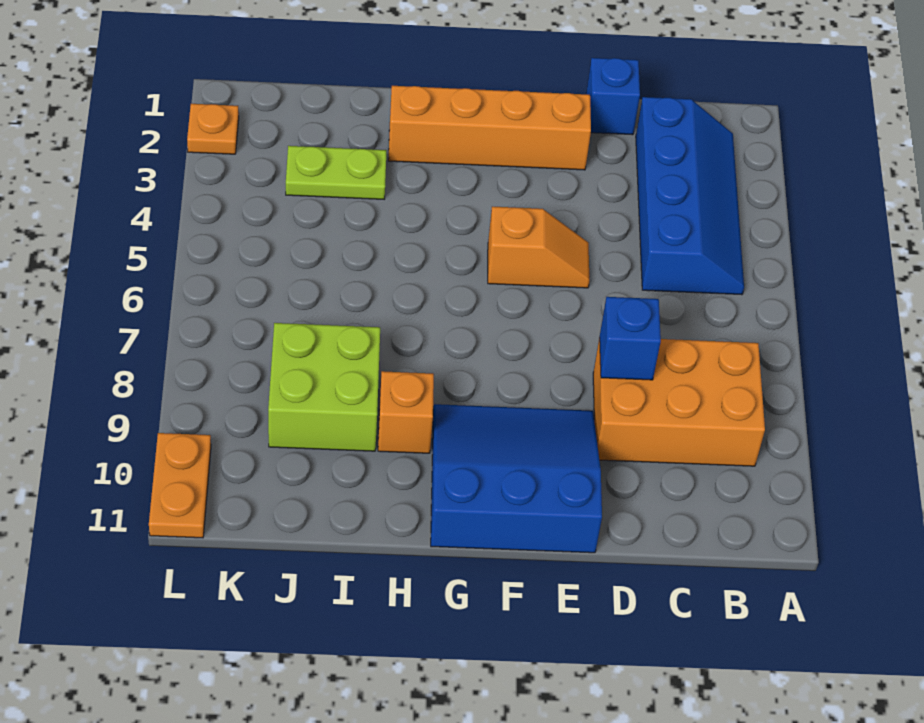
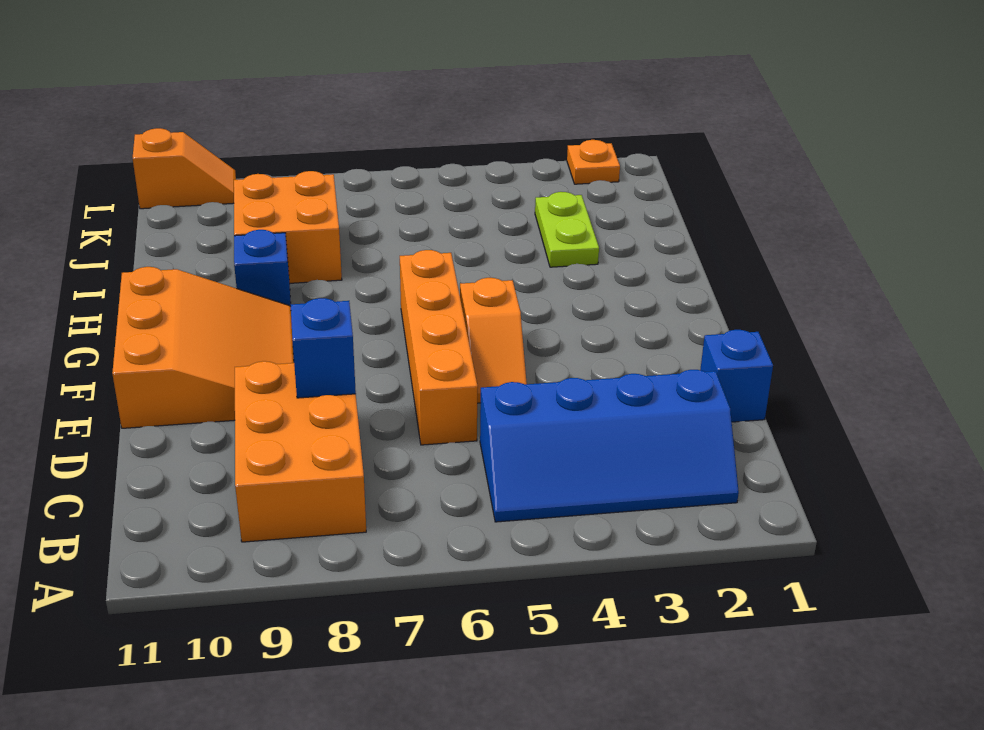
orange brick E2:H2 level 1 -> orange brick D6:G6 level 1
blue slope E9:G11 level 1 top 11 -> orange slope E9:G11 level 1 top 11
orange brick H9 level 1 -> blue brick H9 level 1
lime brick I8:J9 level 1 -> orange brick I8:J9 level 1
orange plate L10:L11 level 1 -> orange slope L10:L11 level 1 top 11

